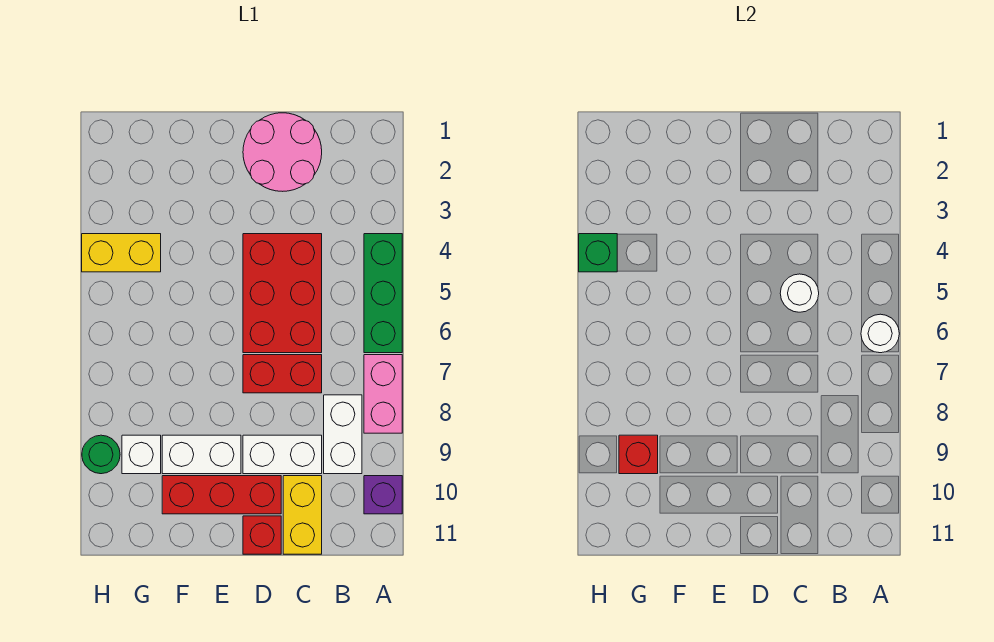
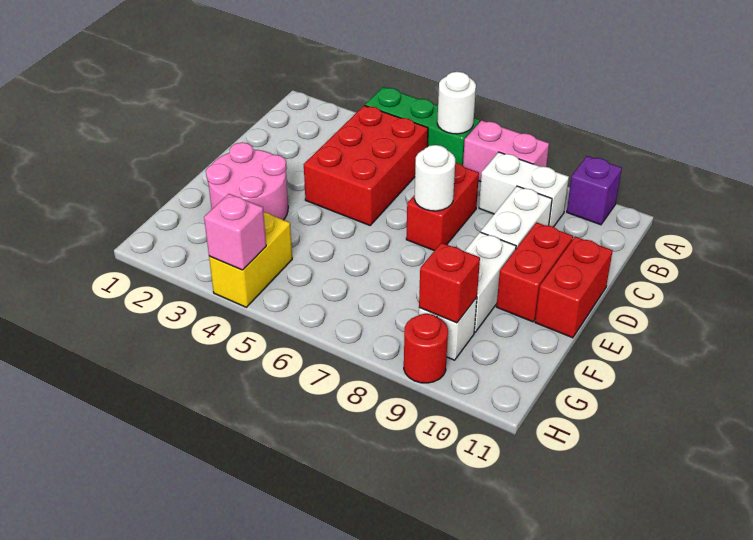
pink round brick C1:D2 level 1 -> pink round brick E2:F3 level 1
red brick C4:D6 level 1 -> red brick B4:D5 level 1
white round brick C5 level 2 -> white round brick D7 level 2
yellow brick C10:C11 level 1 -> none
red brick D10:F10 level 1 -> red brick D10:E10 level 1
red brick D11 level 1 -> red brick D11:E11 level 1
green brick H4 level 2 -> pink brick H4 level 2
green round brick H9 level 1 -> red round brick H9 level 1

